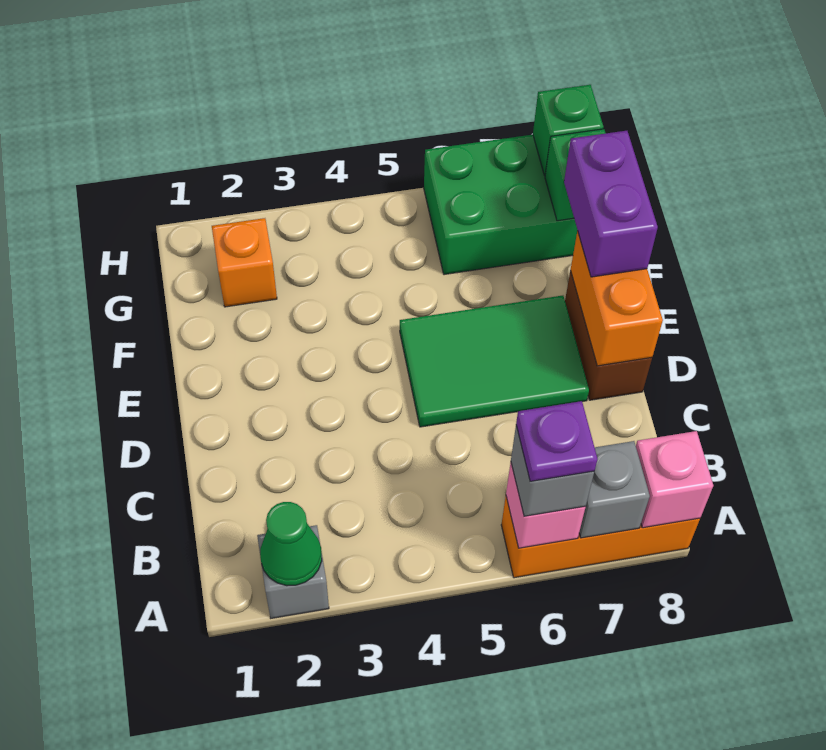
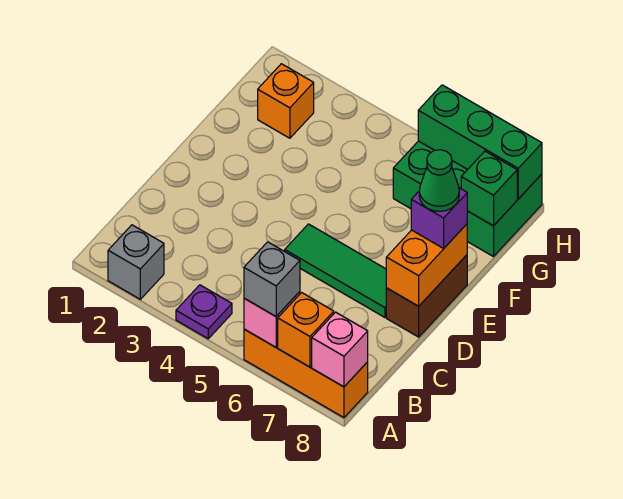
green cone A2 level 2 -> green cone E8 level 4
purple plate A6 level 4 -> purple plate A4 level 1
grey brick A7 level 2 -> orange brick A7 level 2
green tile D5:E7 level 1 -> green tile D5:D7 level 1
purple brick E8:F8 level 3 -> purple brick E8 level 3
green brick H8 level 2 -> green brick H6:H8 level 2

